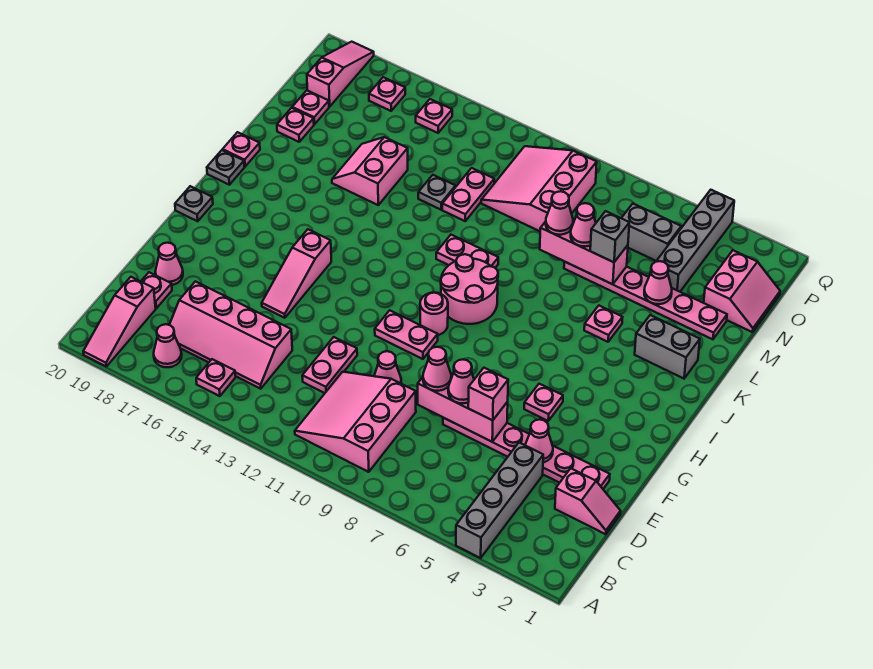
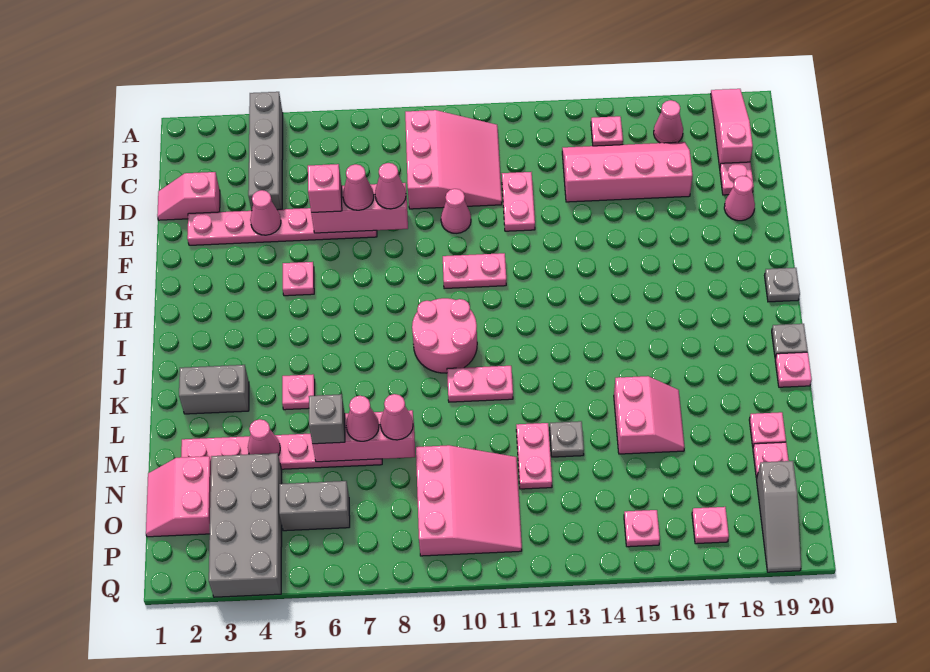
pink slope F15:H15 level 1 top H -> none
pink round brick H10 level 1 -> none
grey brick N4:Q4 level 1 -> grey brick N3:Q4 level 1
pink slope O19:Q19 level 1 top O -> grey slope O19:Q19 level 1 top O

